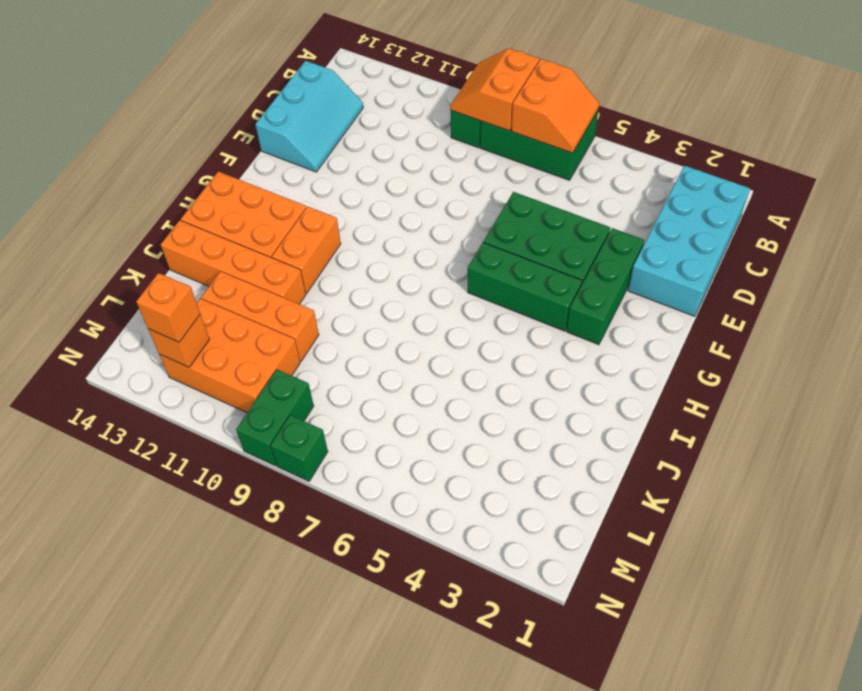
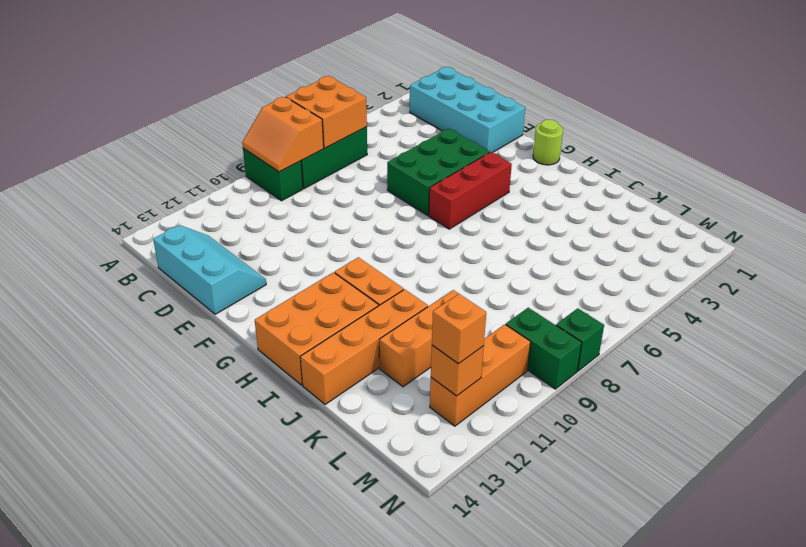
orange slope A6:B7 level 2 top 7 -> orange brick A6:B7 level 2
green brick E3:G3 level 1 -> none
none -> lime round brick G1 level 1
green brick G4:G6 level 1 -> red brick G4:G6 level 1
orange brick L10:M12 level 1 -> orange brick M10:M12 level 1

